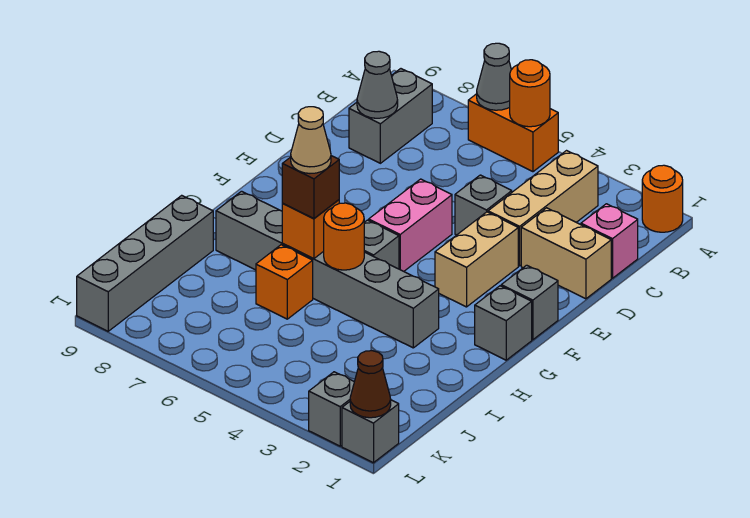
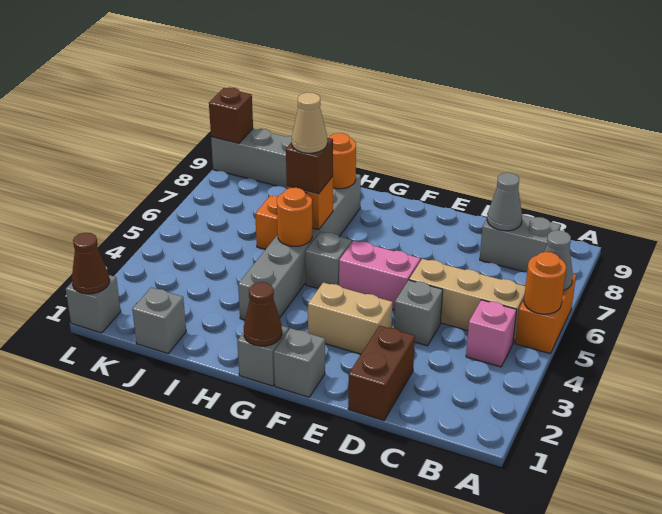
orange round brick A1 level 1 -> orange round brick H8 level 2
tan brick B3:D3 level 1 -> tan brick B5:D5 level 1
pink brick C1 level 1 -> pink brick B4 level 1
tan brick D1:D2 level 1 -> brown brick D1:D2 level 1
none -> brown cone G1 level 2
grey brick L2 level 1 -> grey brick J1 level 1
none -> brown brick L9 level 2

